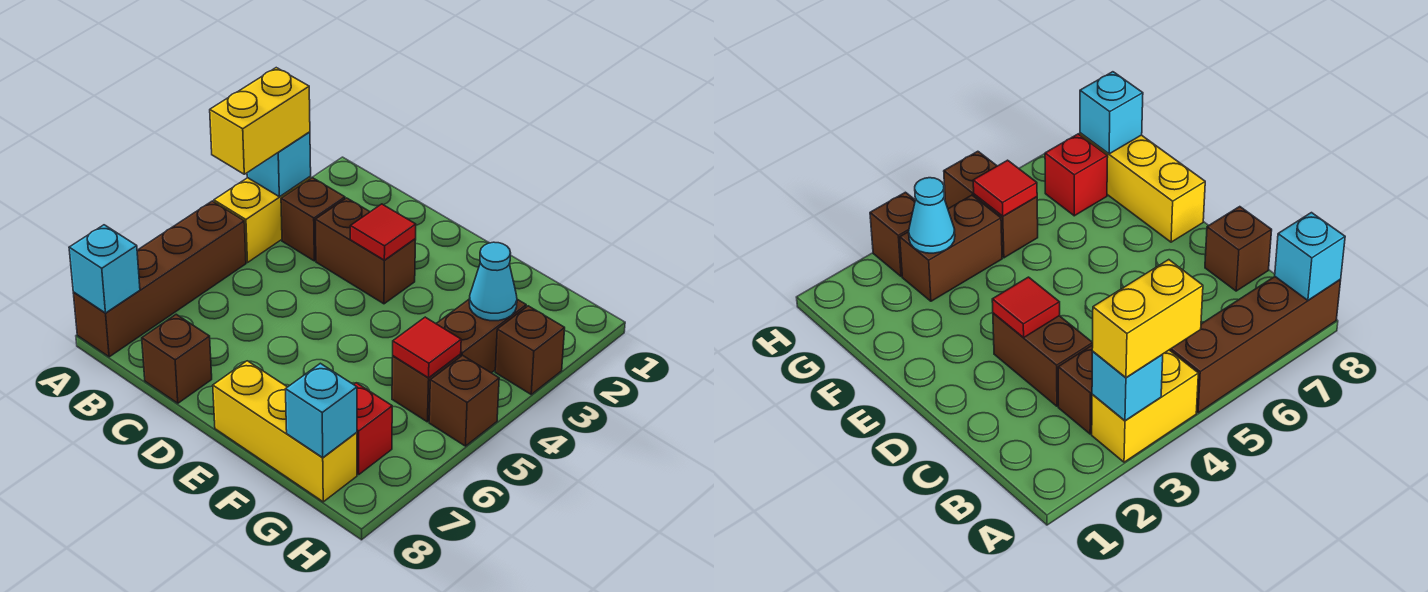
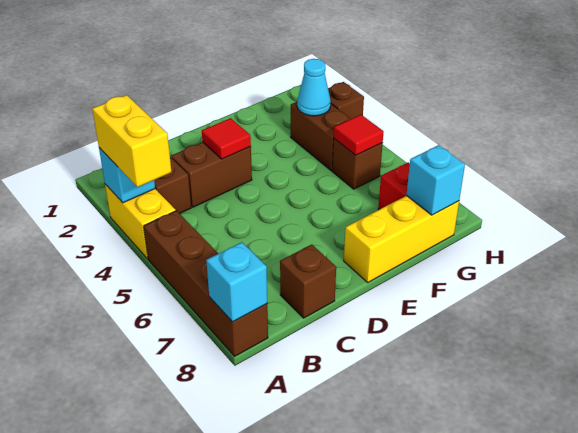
brown brick H5 level 1 -> none

